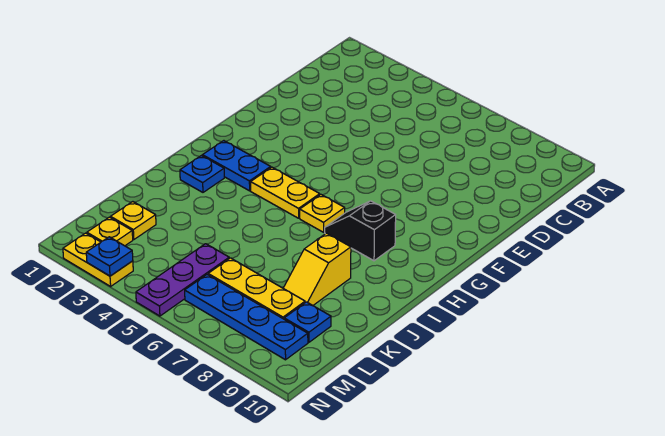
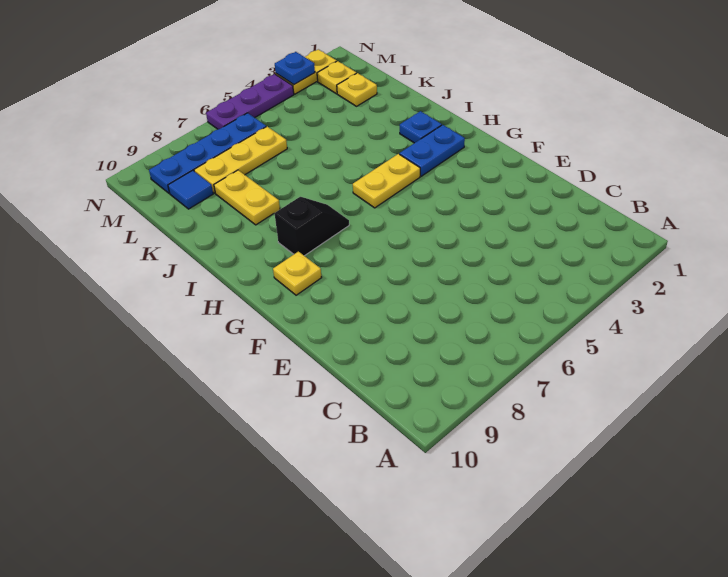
yellow plate H6 level 1 -> yellow plate G9 level 1
yellow slope J8:K8 level 1 top J -> yellow plate J8:K8 level 1
purple plate L5:N5 level 1 -> purple plate N4:N6 level 1
blue plate L9 level 1 -> blue tile L9 level 1

